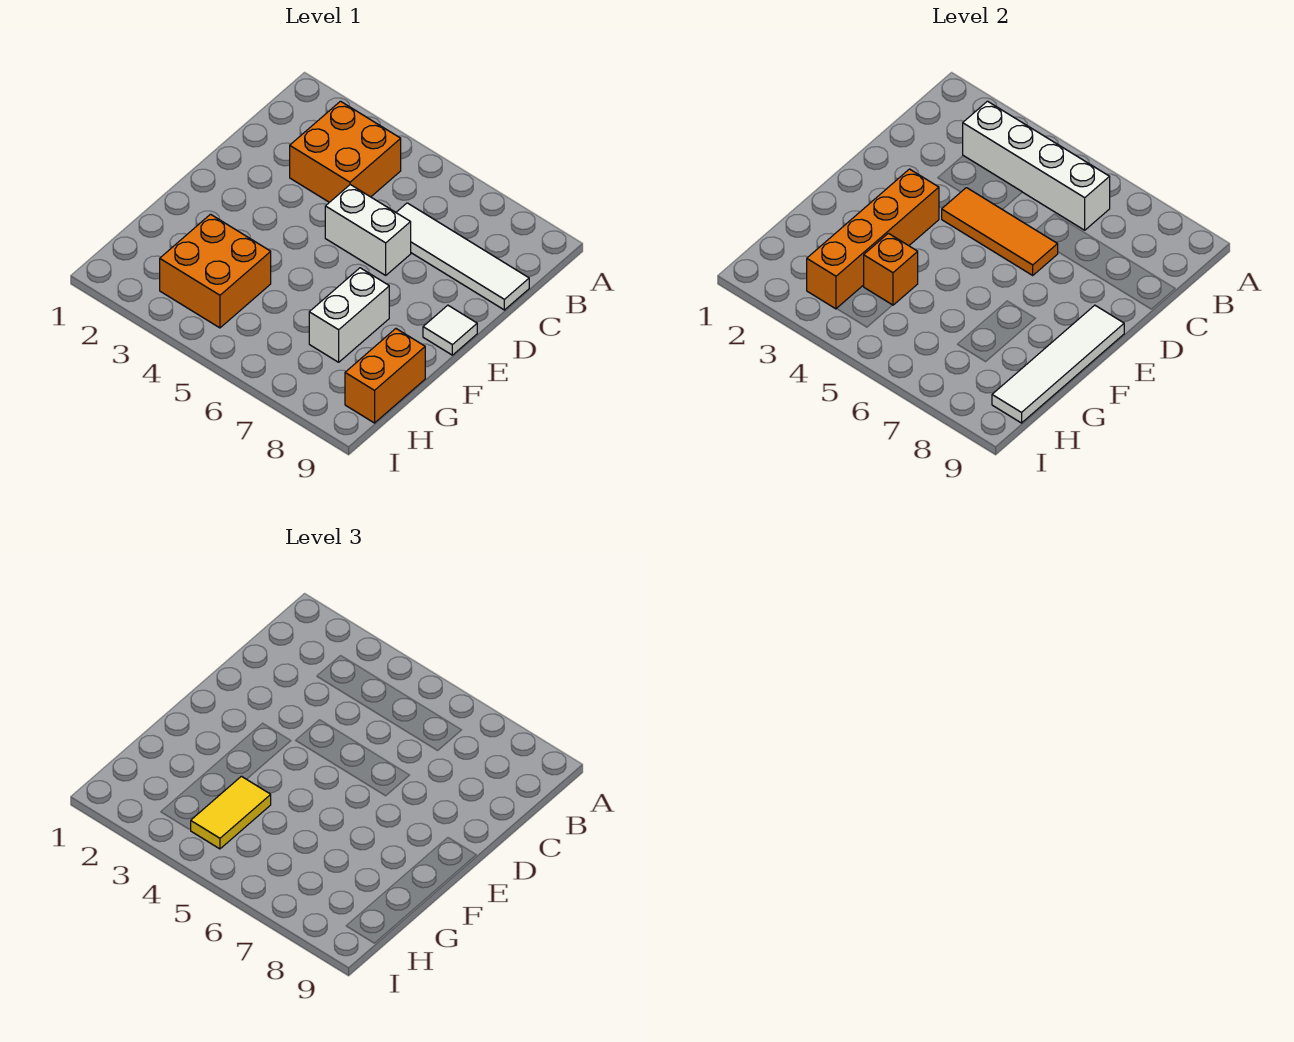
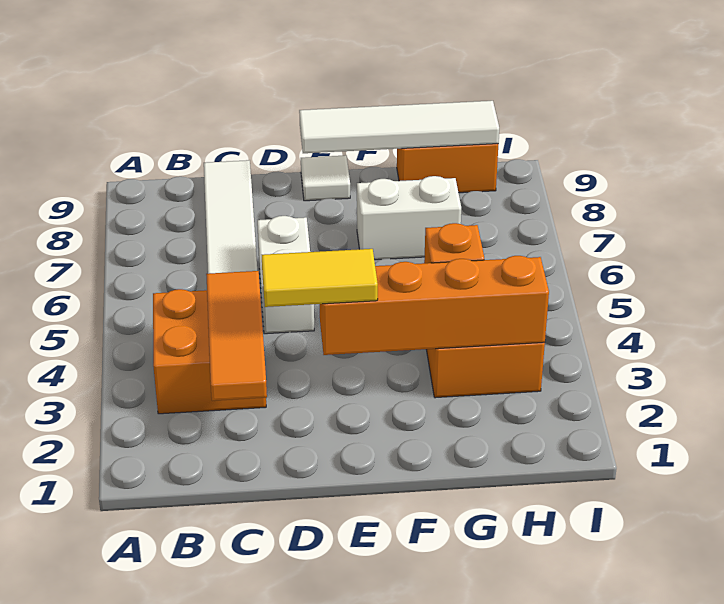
white brick B3:B6 level 2 -> none
orange tile D4:D6 level 2 -> orange tile C2:C4 level 2
yellow tile G4:H4 level 3 -> yellow tile D3:E3 level 3

